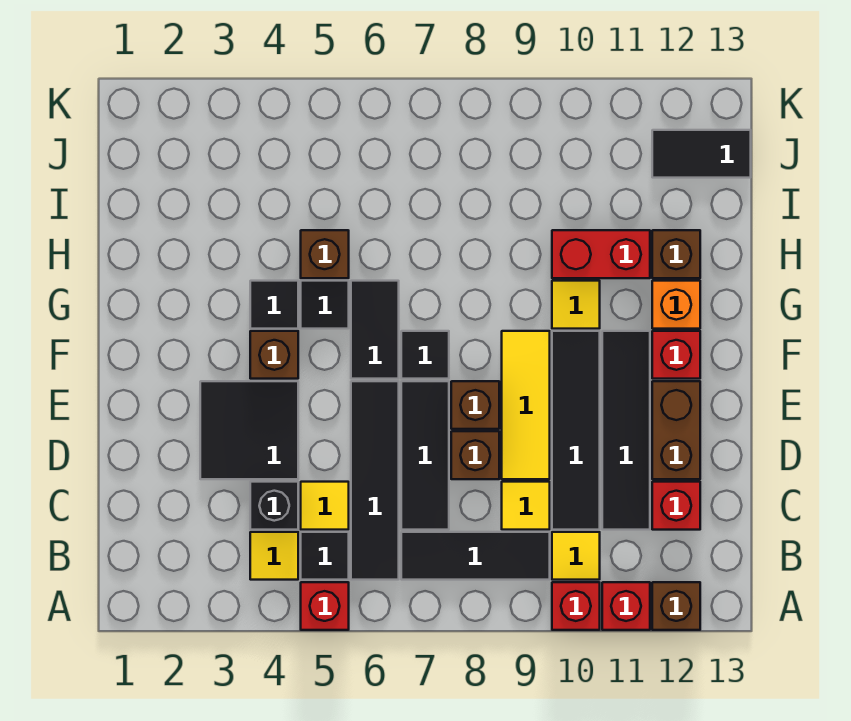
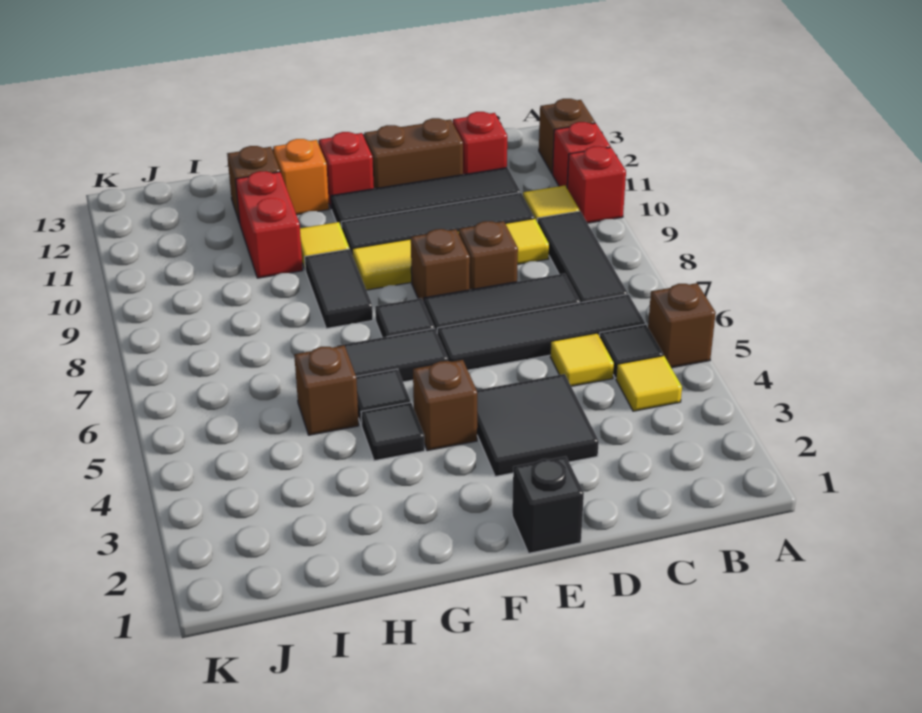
red brick A5 level 1 -> brown brick A5 level 1
black brick C4 level 1 -> black brick E1 level 1
black tile J12:J13 level 1 -> black tile G8:G9 level 1

